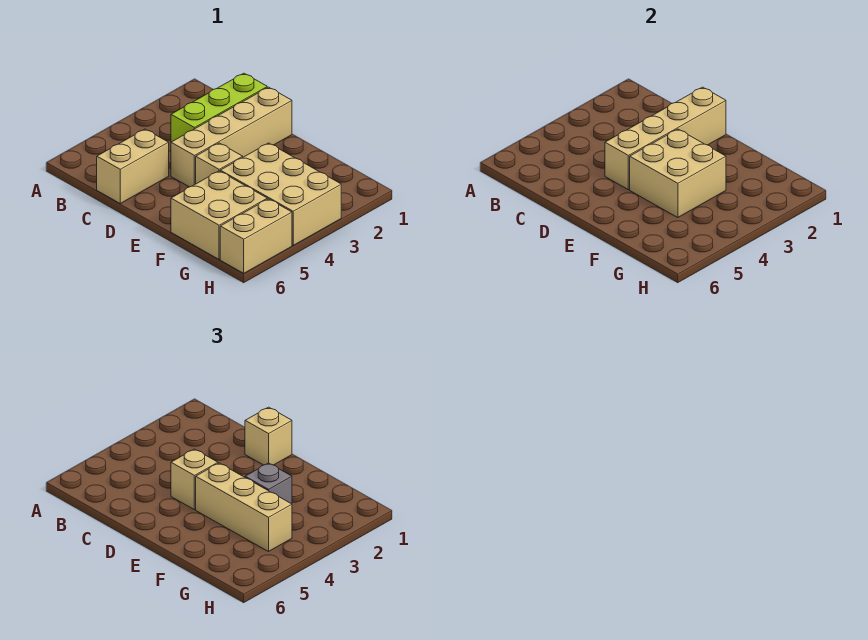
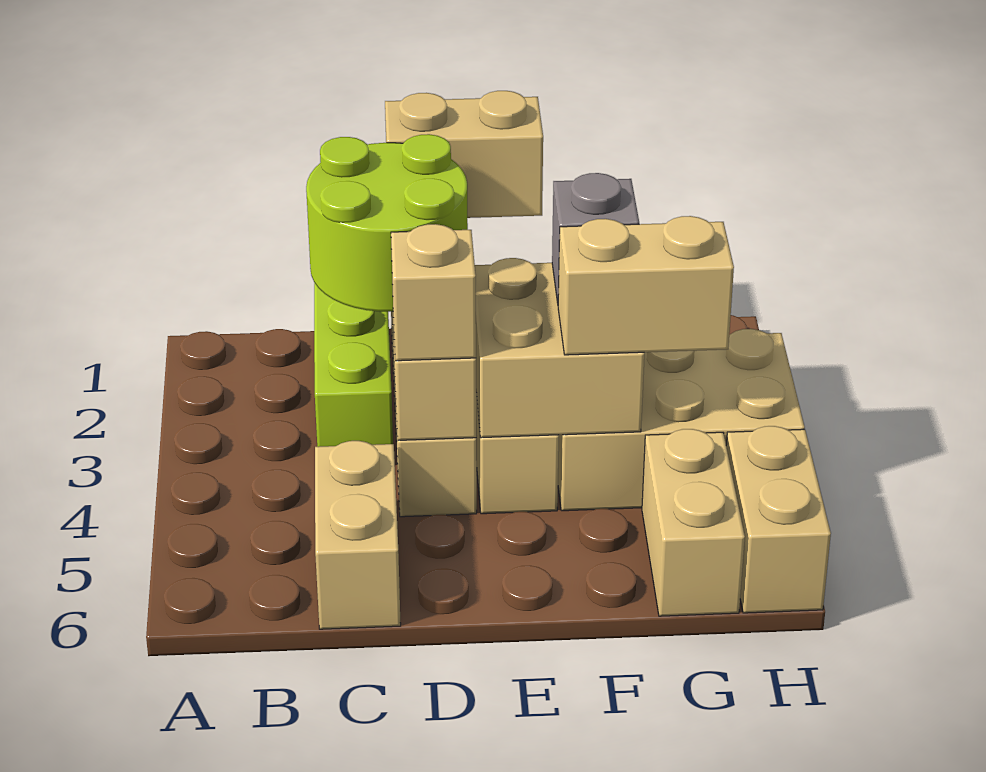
none -> lime round brick C2:D3 level 3
tan brick D1 level 3 -> tan brick D1:E1 level 3
tan brick E4:G4 level 3 -> tan brick F4:G4 level 3
tan brick F5:G6 level 1 -> tan brick G5:G6 level 1

